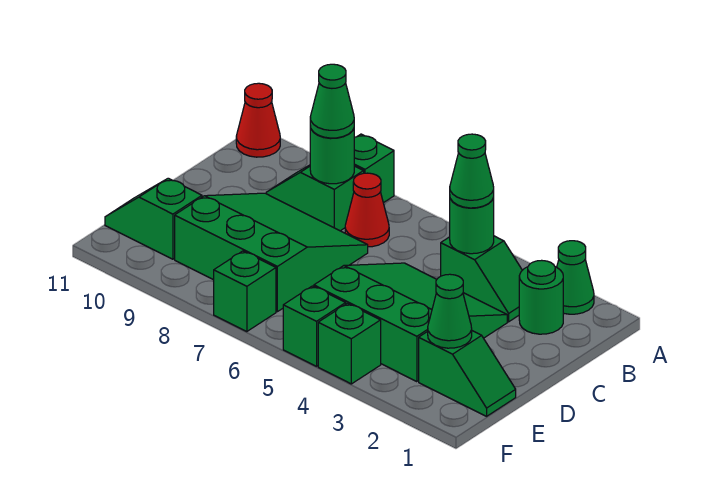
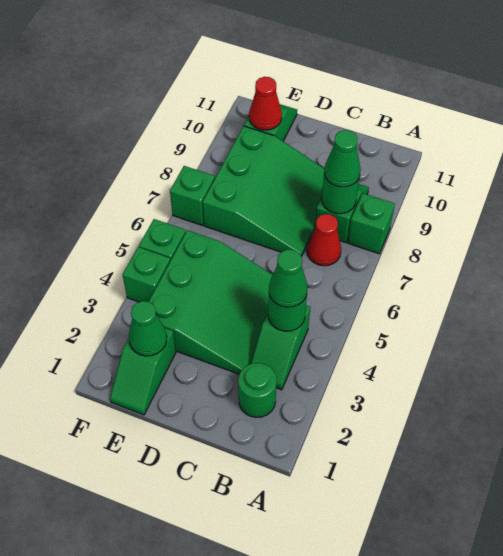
green cone A2 level 1 -> none
red cone A11 level 1 -> red cone E10 level 2

